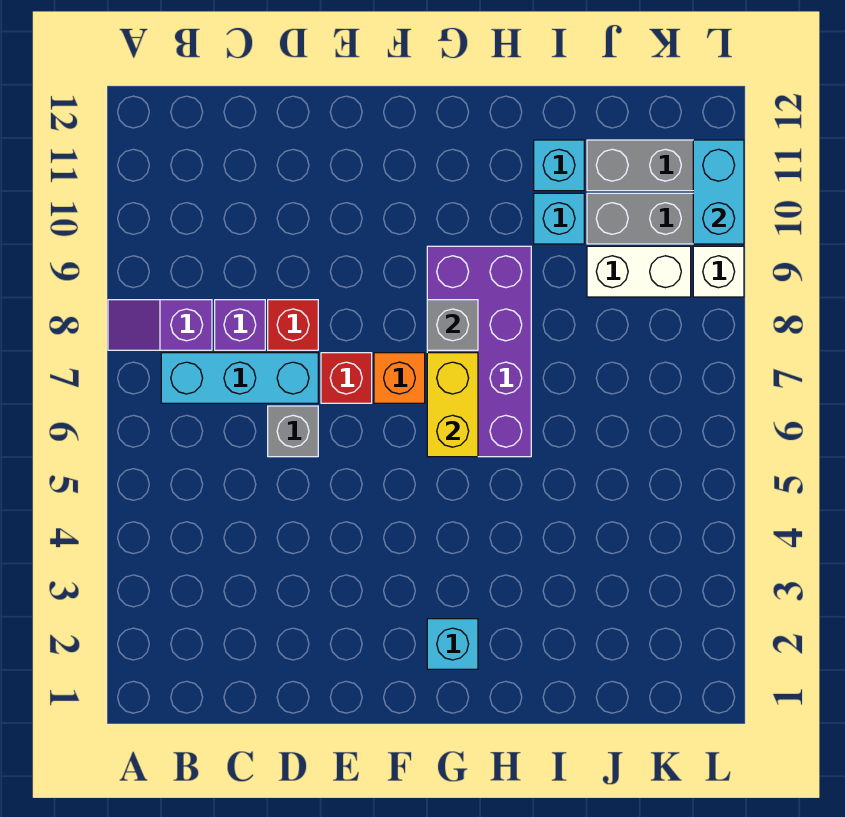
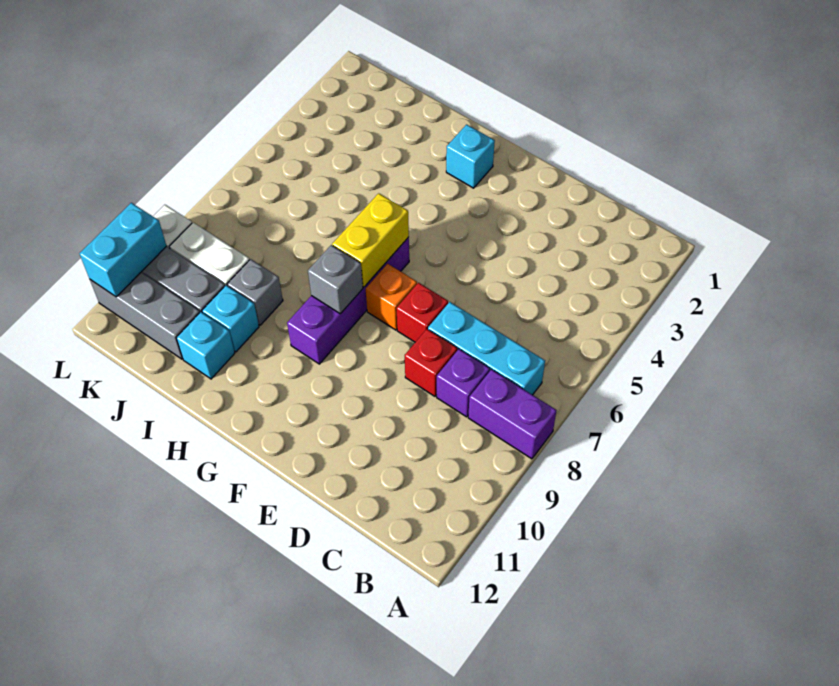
purple slope A8:B8 level 1 top B -> purple brick A8:B8 level 1
grey brick D6 level 1 -> grey brick I9 level 1
purple brick G6:H9 level 1 -> purple brick G6:G9 level 1

